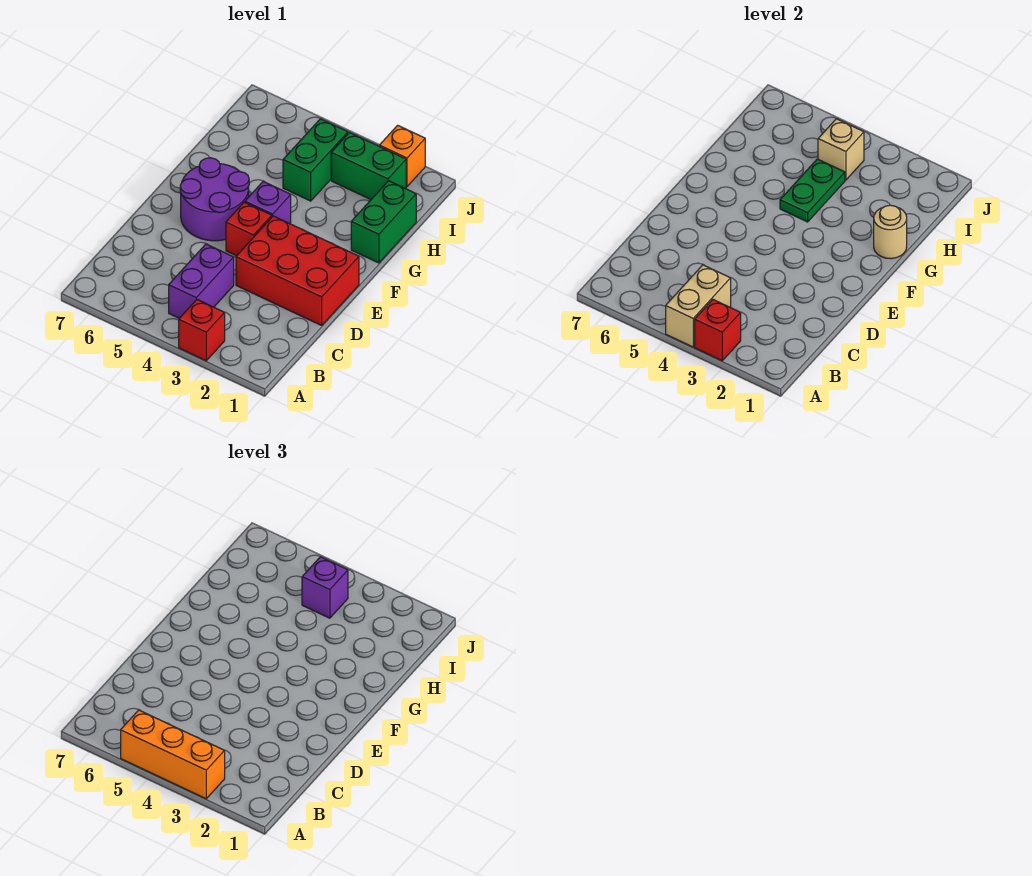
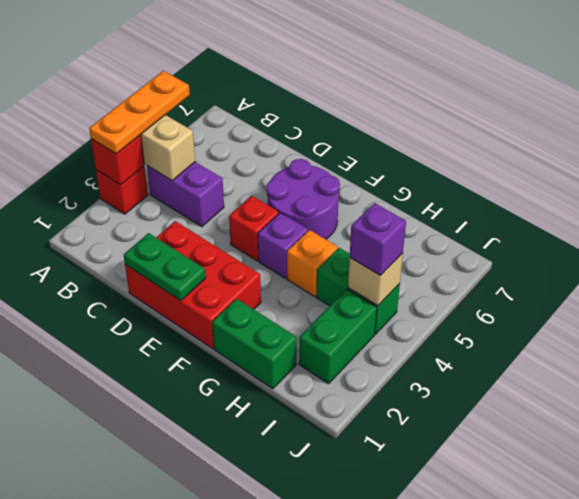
orange brick A3:A5 level 3 -> orange plate A3:A5 level 3
red brick D1:E3 level 1 -> red brick D1:F2 level 1
tan round brick G1 level 2 -> none
green plate G4:H4 level 2 -> green plate D1:E1 level 2
orange brick J2 level 1 -> orange brick G4 level 1

